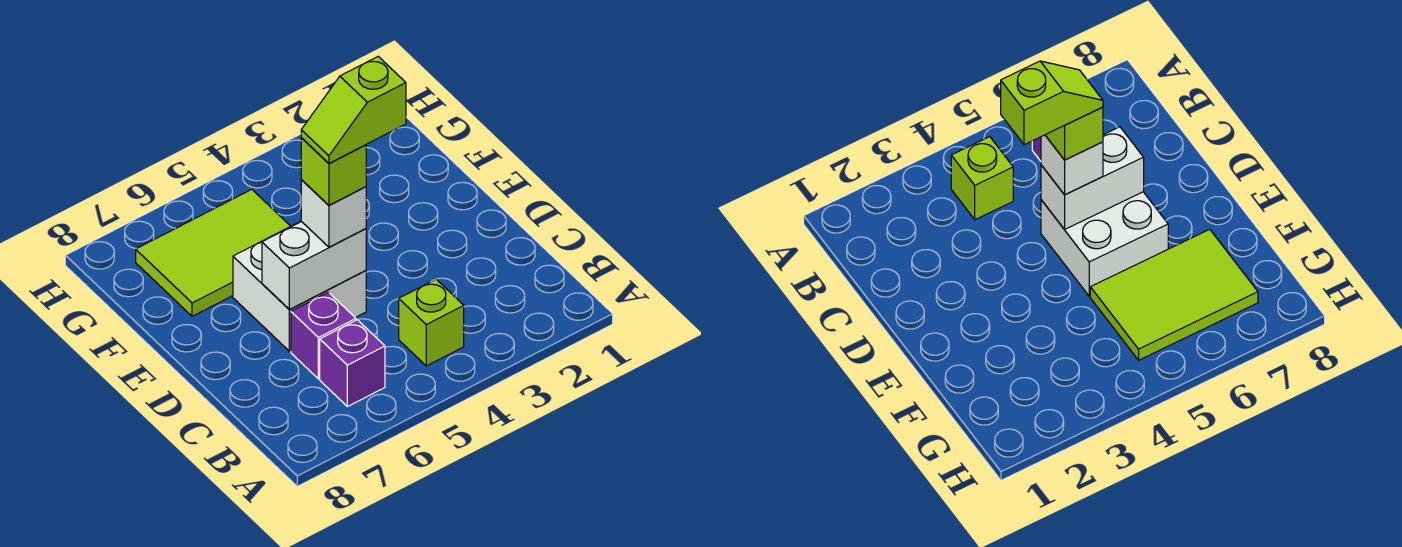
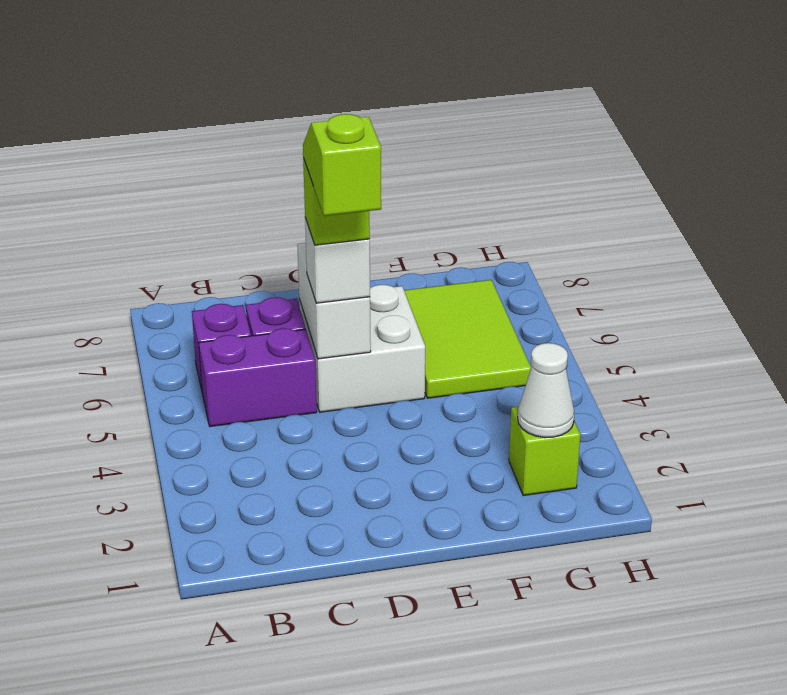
lime brick B4 level 1 -> lime brick G2 level 1
none -> purple brick B5:C5 level 1
none -> white cone G2 level 2

